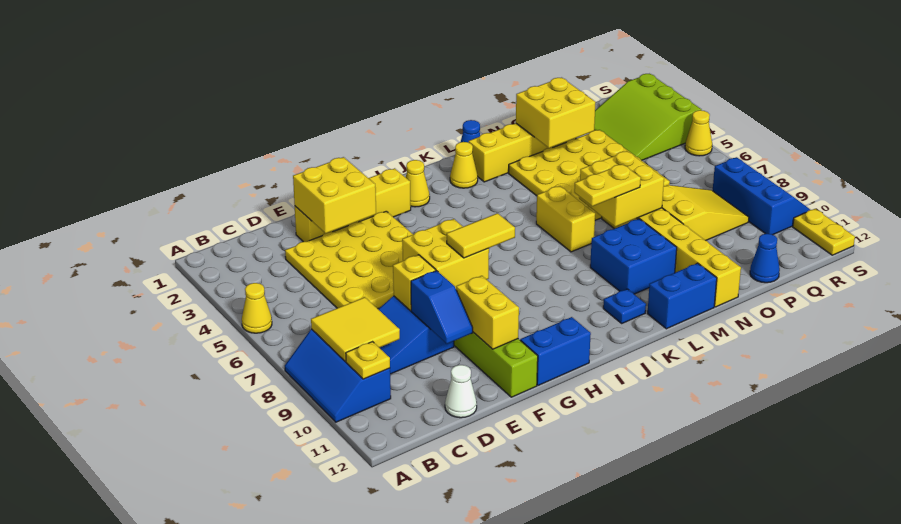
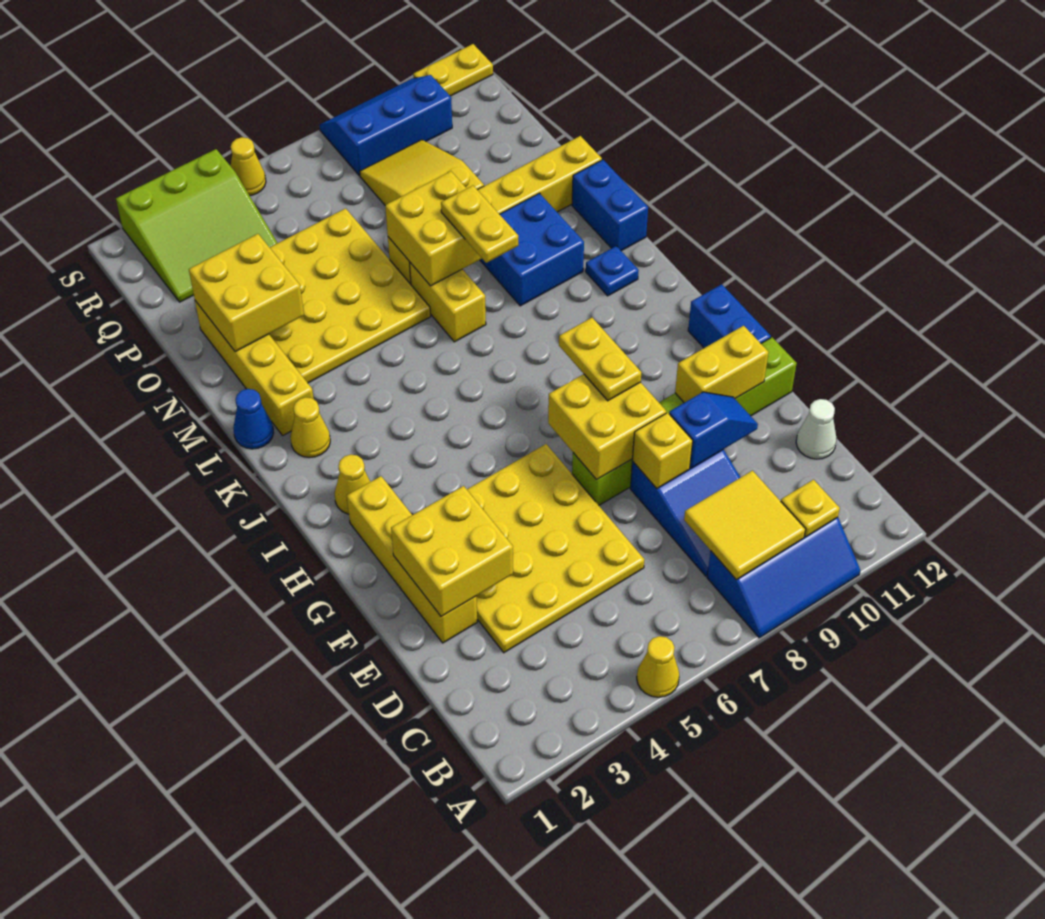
yellow tile G8:H8 level 3 -> yellow plate G8:H8 level 3
yellow brick L6:L7 level 1 -> yellow brick L7:M7 level 1
blue cone P12 level 1 -> none

